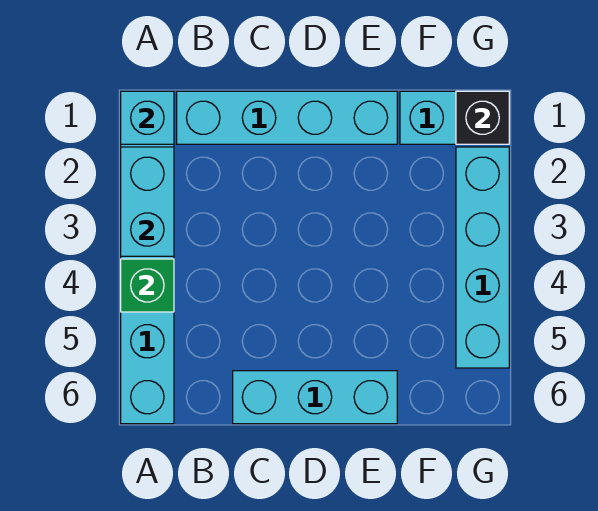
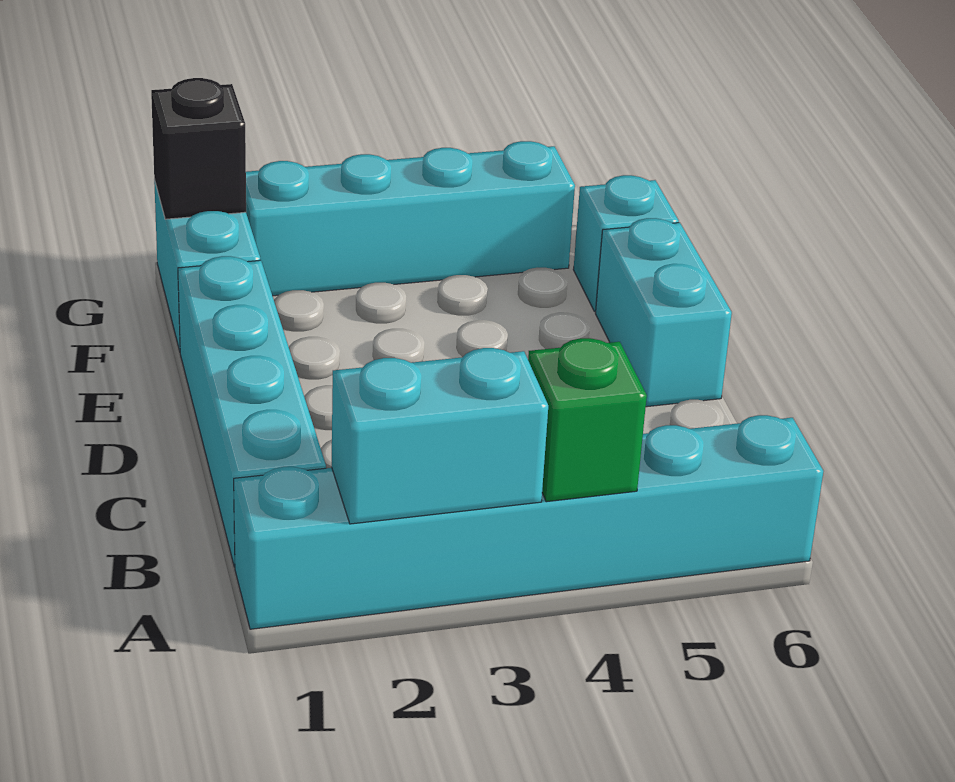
cyan brick A1 level 2 -> cyan brick F6 level 1
cyan brick C6:E6 level 1 -> cyan brick D6:E6 level 1

